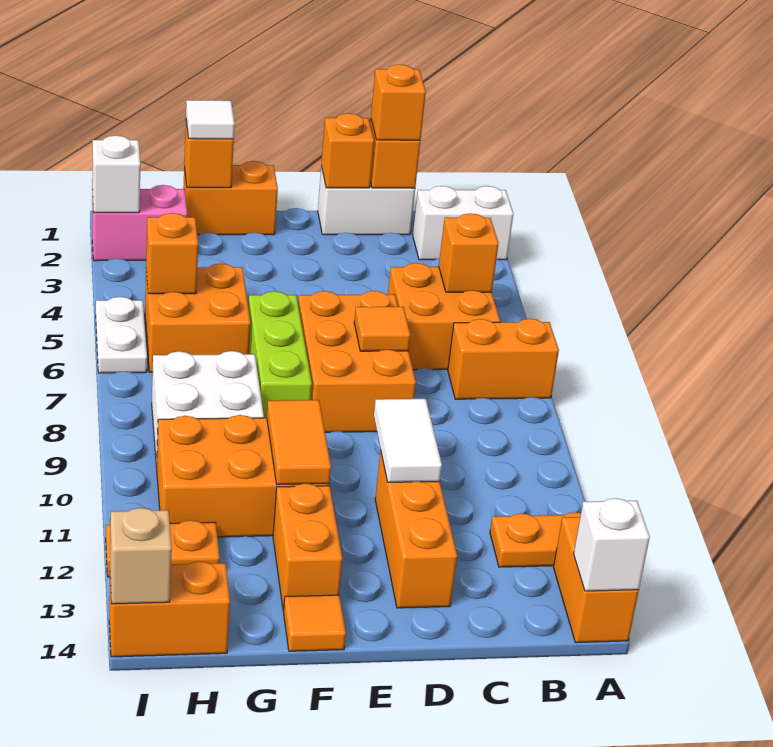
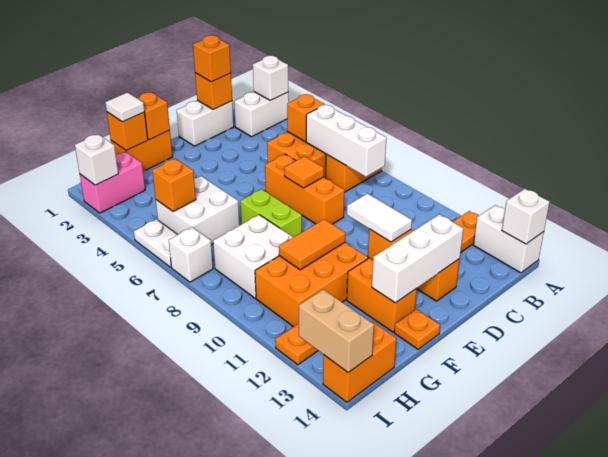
none -> white brick A2 level 2
orange brick A13:A14 level 1 -> white brick A13:A14 level 1
none -> white brick B6:B8 level 2
orange brick D1 level 2 -> orange brick F1 level 2
orange brick D6:E8 level 1 -> orange brick D6:D8 level 1
none -> white brick D13:F13 level 2
lime brick F6:F8 level 1 -> lime brick F7:F8 level 1
orange tile F10:F11 level 2 -> orange tile F10:G10 level 2
orange tile F14 level 1 -> orange plate F14 level 1
orange brick G5:H6 level 1 -> white brick G5:H6 level 1
none -> white brick I7 level 1
tan brick I14 level 2 -> tan brick I13:I14 level 2

